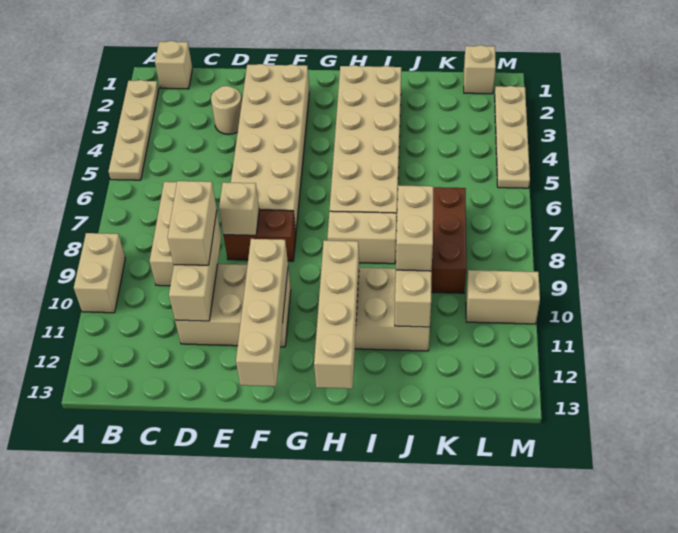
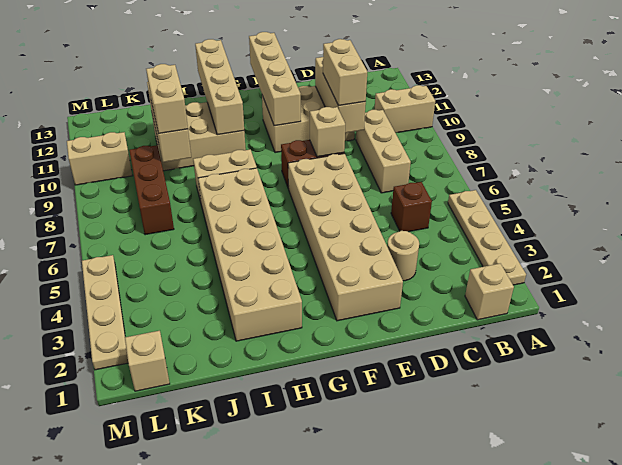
tan brick A9:A10 level 1 -> tan brick A10:B10 level 1
none -> brown brick C5 level 1

